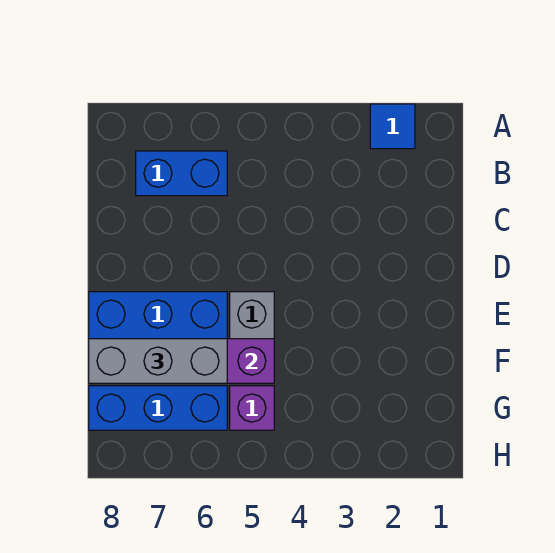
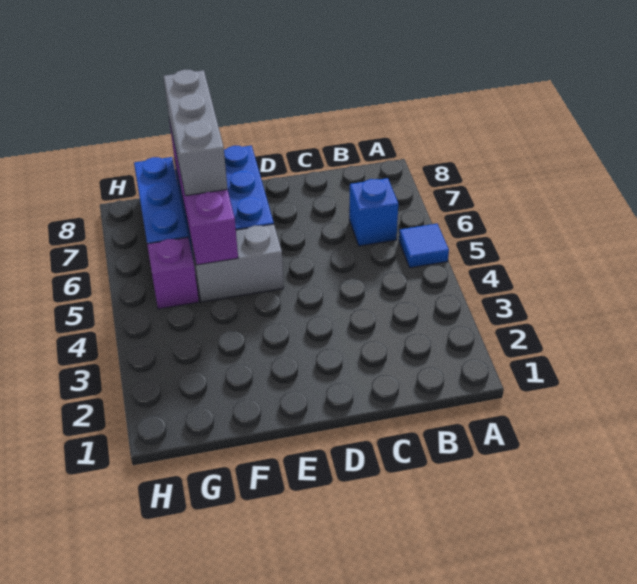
blue tile A2 level 1 -> blue tile A5 level 1
blue brick B6:B7 level 1 -> blue brick B6 level 1

